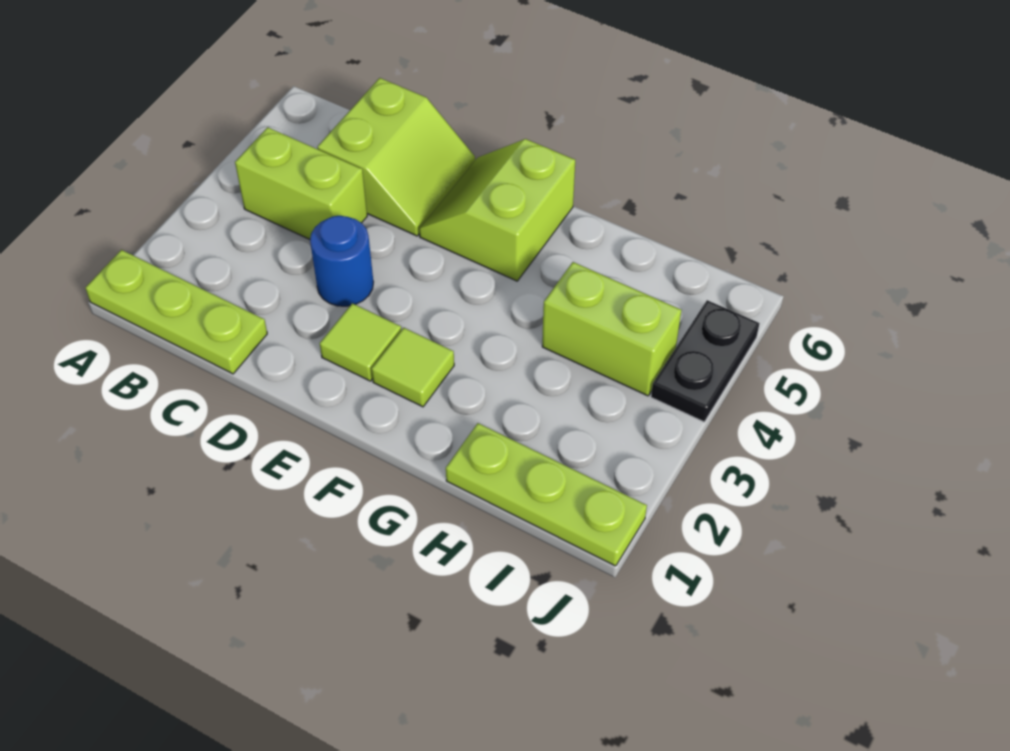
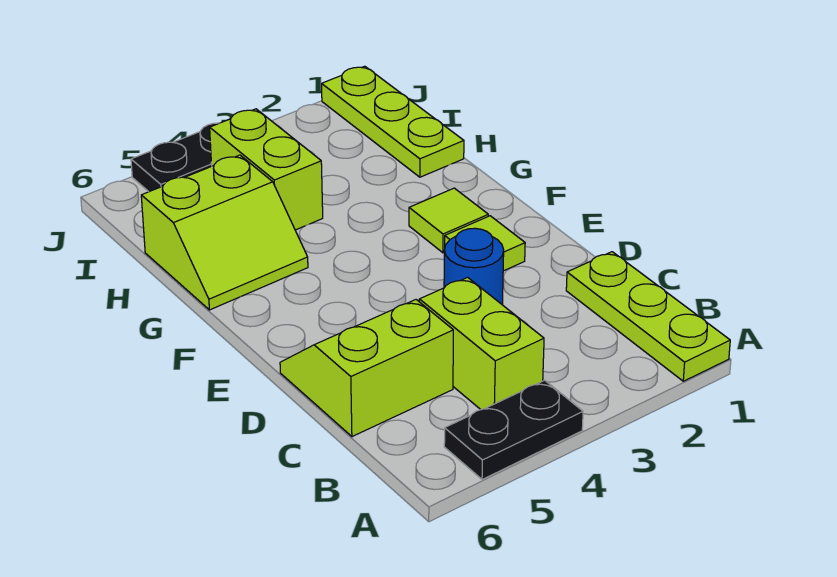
none -> black plate A4:A5 level 1
lime slope E5:F6 level 1 top F -> lime slope G5:H6 level 1 top H

